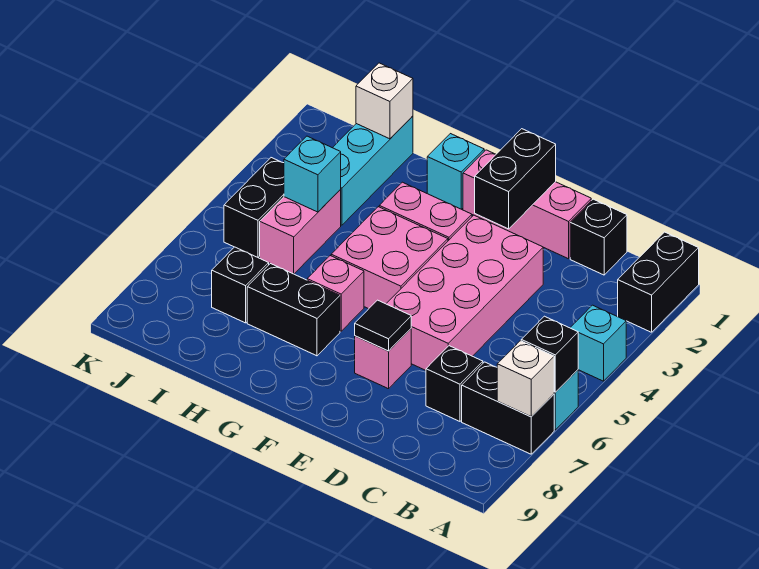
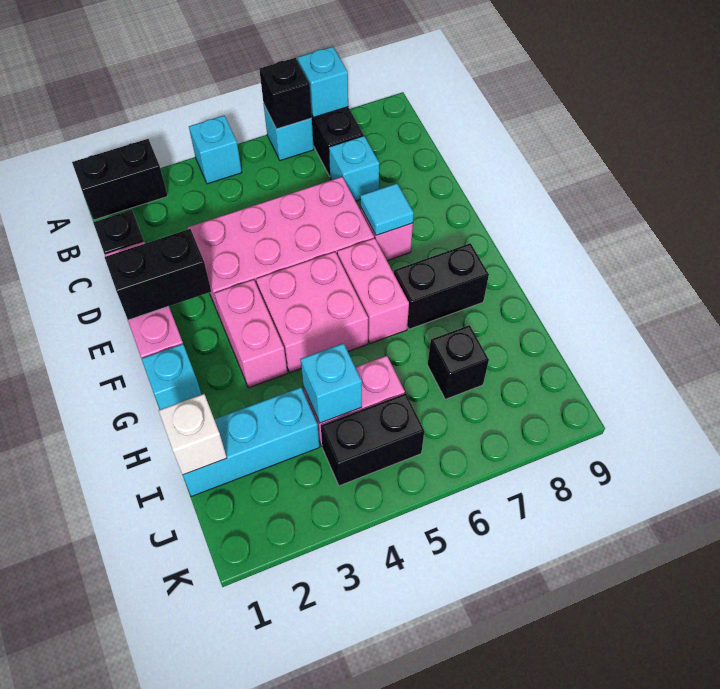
white brick A7 level 2 -> cyan brick A7 level 2
black brick C7 level 1 -> cyan brick C7 level 1
black tile E7 level 2 -> cyan tile E7 level 2
pink brick G6 level 1 -> pink brick F6:G6 level 1
black brick G7:H7 level 1 -> black brick G7:G8 level 1

